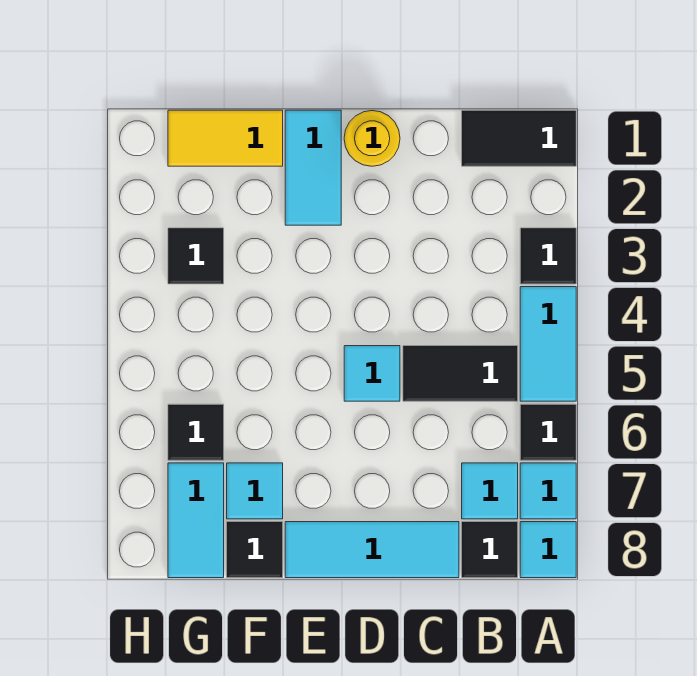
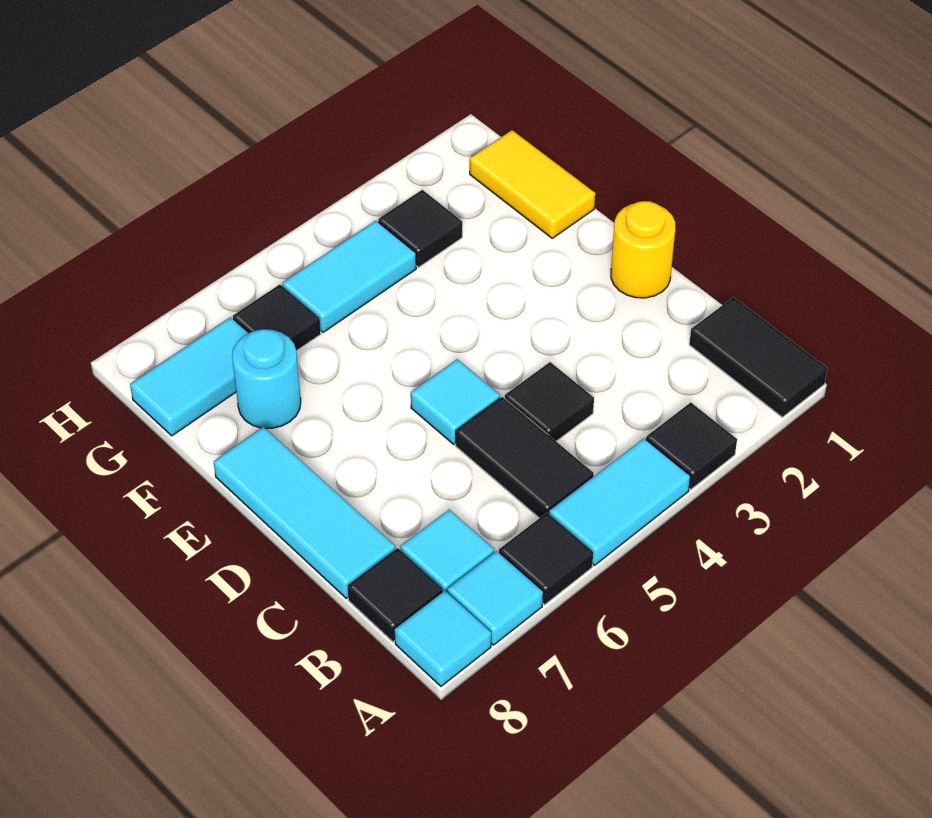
cyan tile E1:E2 level 1 -> cyan tile G4:G5 level 1
cyan tile F7 level 1 -> cyan round brick F7 level 1
black tile F8 level 1 -> black tile C4 level 1

